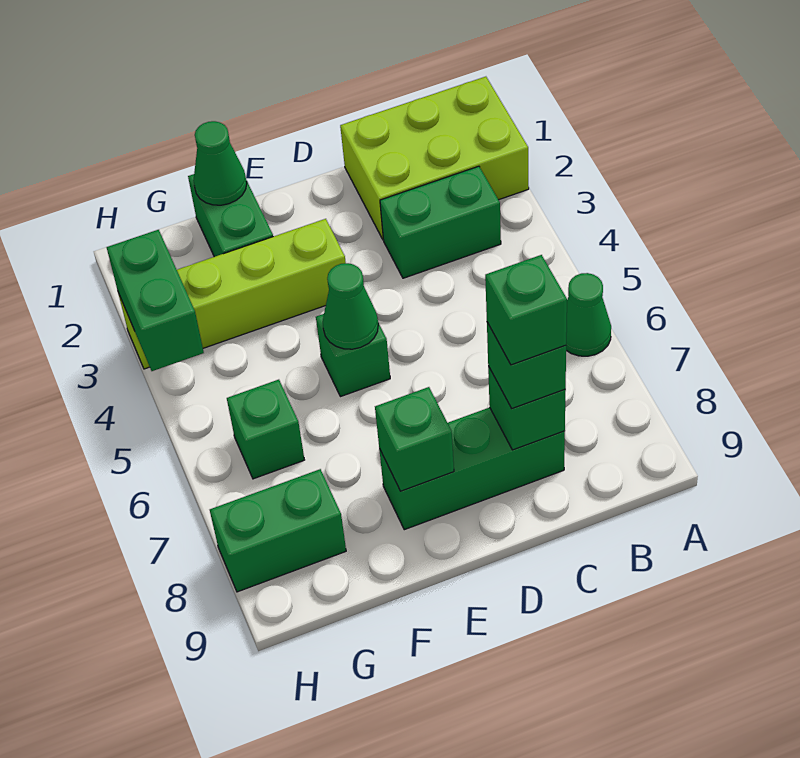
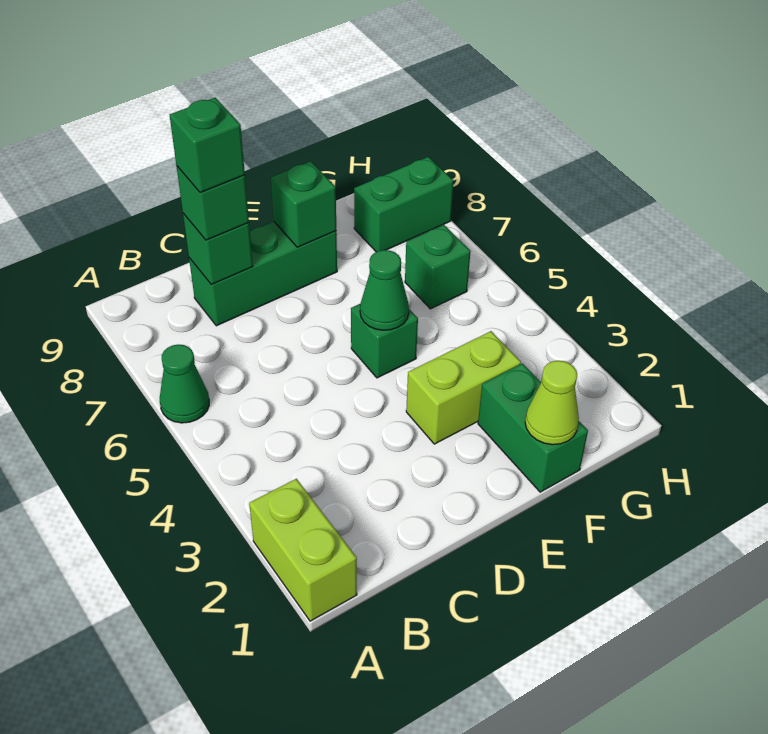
lime brick A1:C2 level 1 -> lime brick A1:A2 level 1
green brick B3:C3 level 1 -> none
lime brick E3:H3 level 1 -> lime brick E3:F3 level 1
green cone F1 level 2 -> lime cone F1 level 2
green brick H3:H4 level 2 -> none

